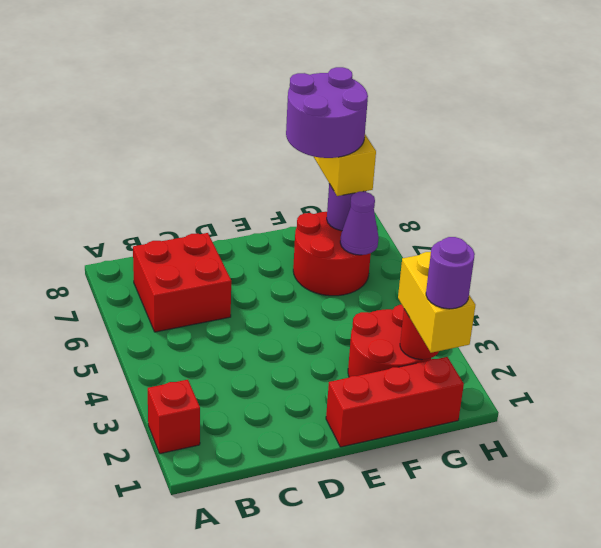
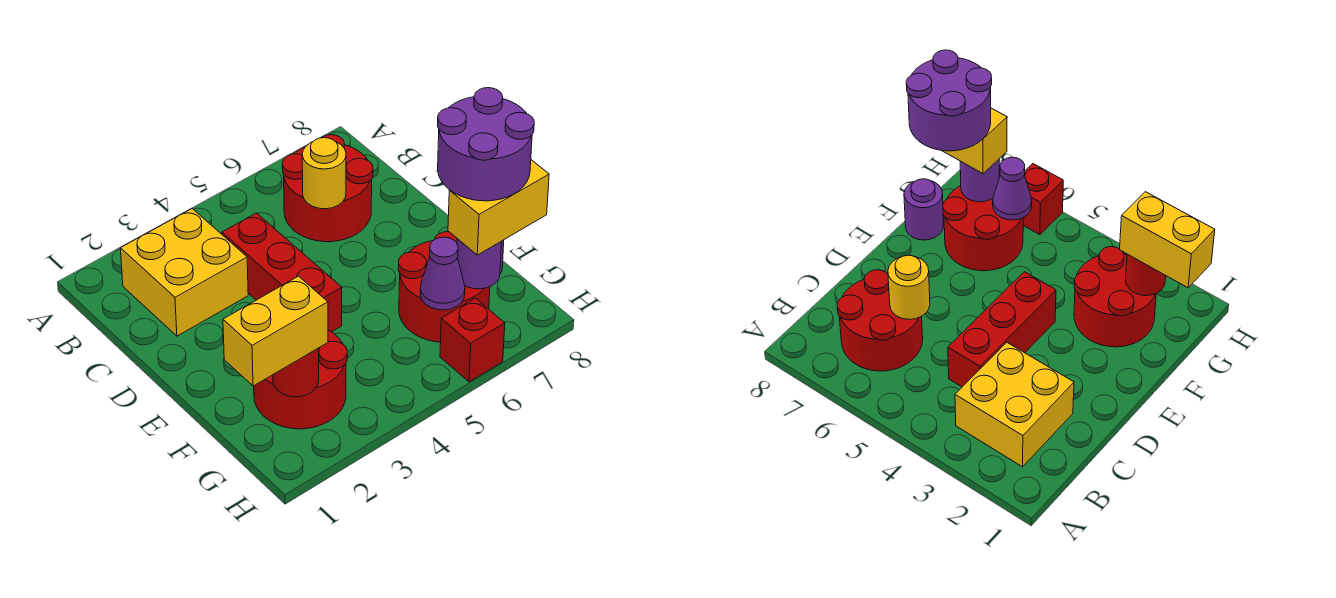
red brick A2 level 1 -> red brick H6 level 1
none -> yellow brick B2:C3 level 1
red brick B6:C7 level 1 -> red round brick B6:C7 level 1
none -> yellow round brick C6 level 2
red brick E1:G1 level 1 -> red brick C4:E4 level 1
purple round brick G1 level 4 -> purple round brick F8 level 1

